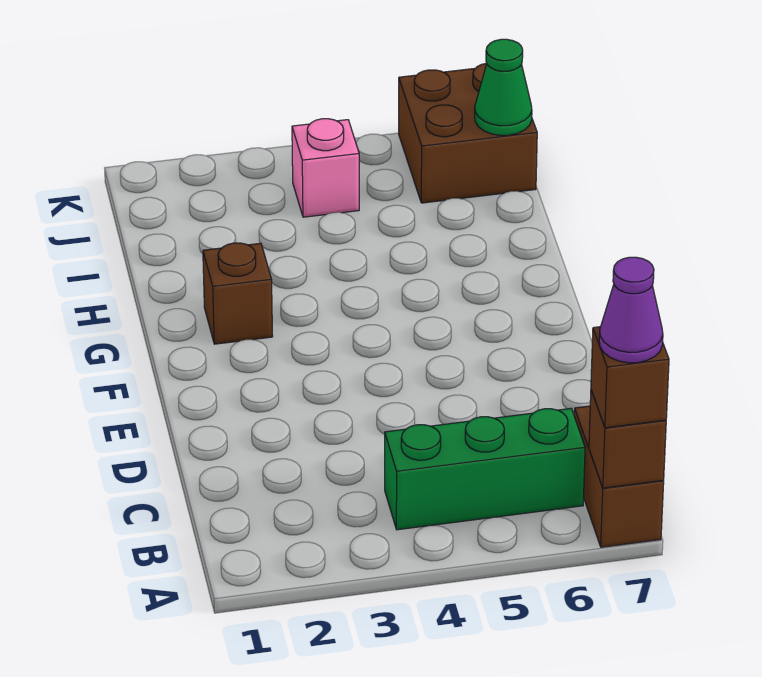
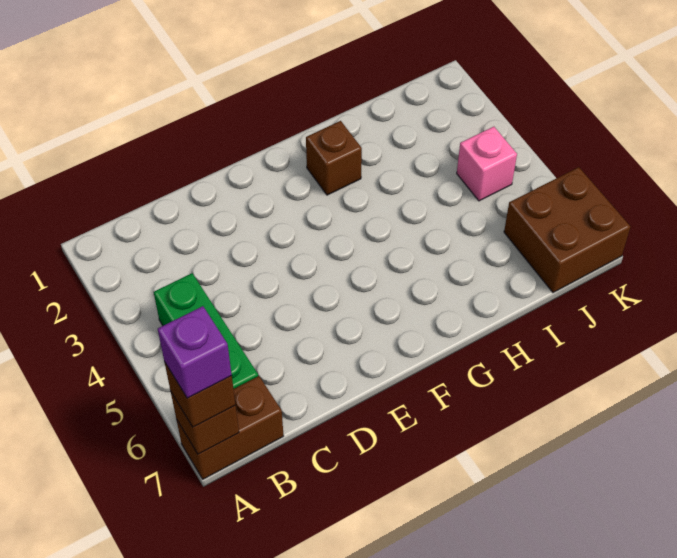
purple cone A7 level 4 -> purple brick A7 level 4
green cone J7 level 2 -> none

